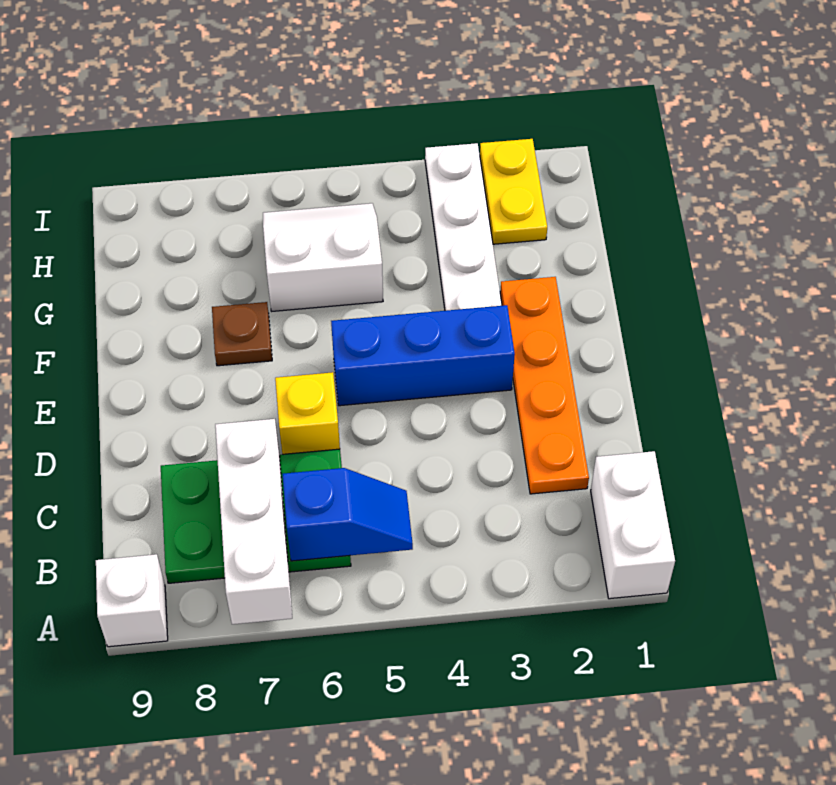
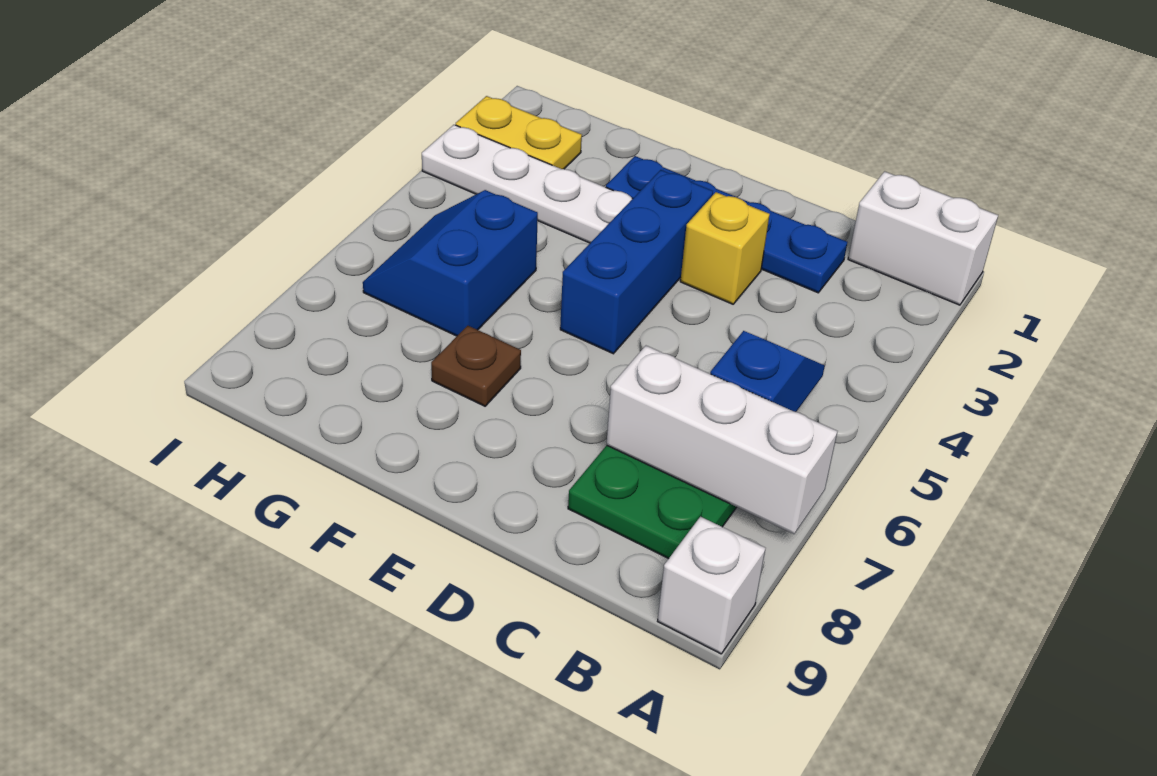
orange plate C2:F2 level 1 -> blue plate C2:F2 level 1
yellow brick D6 level 1 -> yellow brick D3 level 1
white slope G5:H6 level 1 top G -> blue slope G5:H6 level 1 top G

